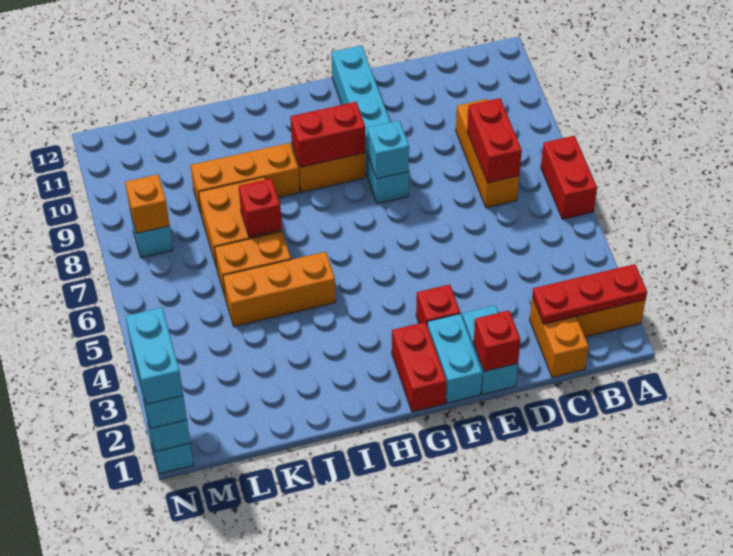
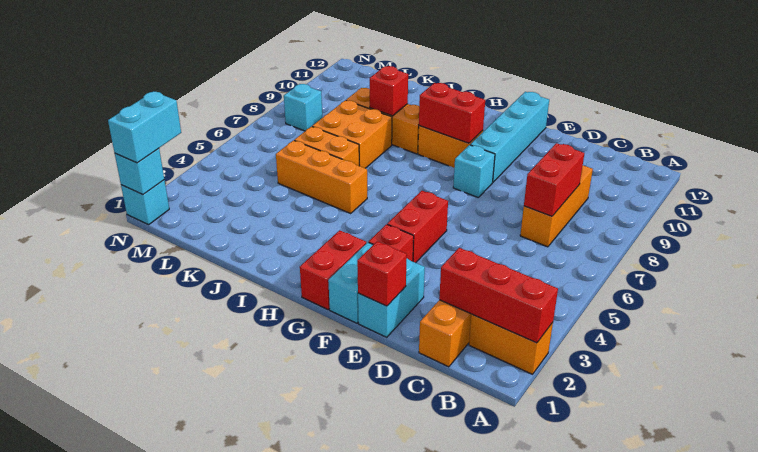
red plate A2:C2 level 2 -> red brick A2:C2 level 2
red brick A6:A7 level 1 -> red brick F4:F5 level 1
cyan brick F8 level 2 -> none
red brick J7 level 2 -> red brick J9 level 2
orange brick M8 level 2 -> none
cyan brick N1:N2 level 4 -> none

